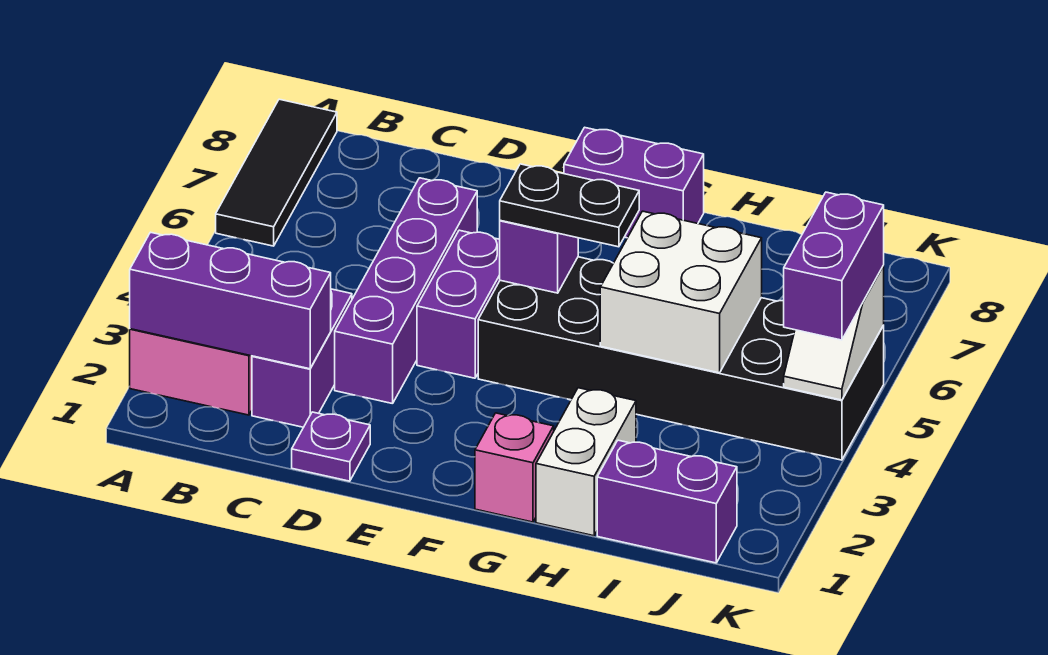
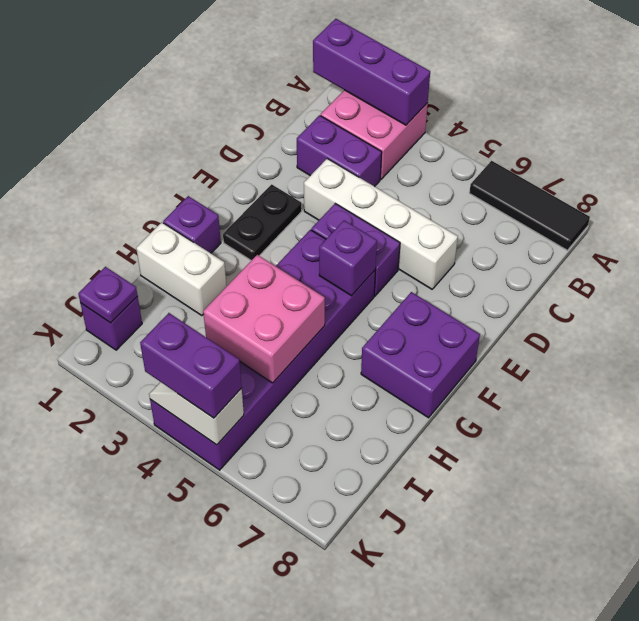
purple brick A2:C2 level 2 -> purple brick A1:A3 level 2
purple plate D1 level 1 -> purple plate J1 level 2
purple brick D3:D6 level 1 -> white brick D3:D6 level 1
black brick F4:K5 level 1 -> purple brick F4:K5 level 1
black plate F5:G5 level 3 -> black plate E2:F2 level 1
purple brick F8:G8 level 1 -> purple brick F7:G8 level 1
pink brick G1 level 1 -> purple brick G1 level 1
white brick H4:I5 level 2 -> pink brick H4:I5 level 2
purple brick I1:J1 level 1 -> purple brick J1 level 1

